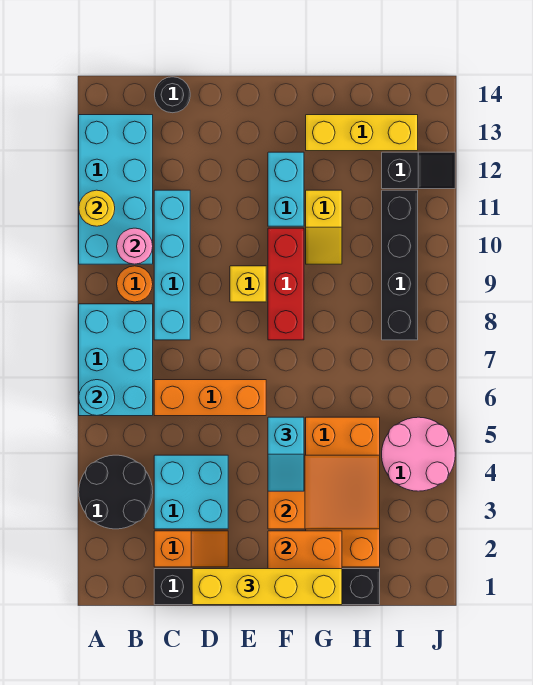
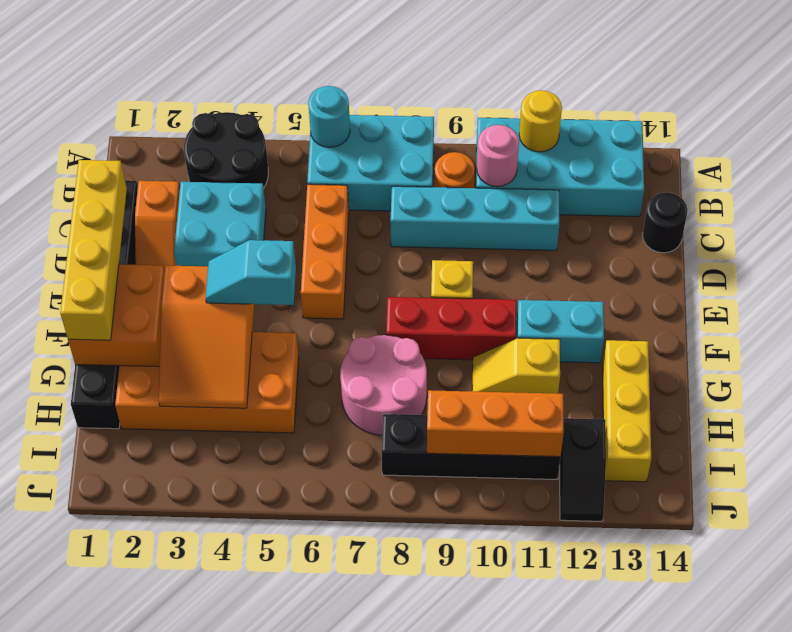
pink round brick I4:J5 level 1 -> pink round brick G7:H8 level 1
none -> orange brick I9:I11 level 2

